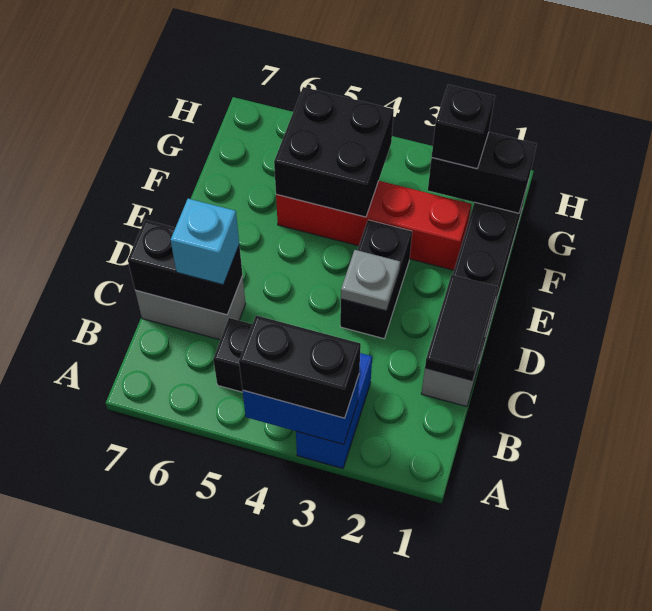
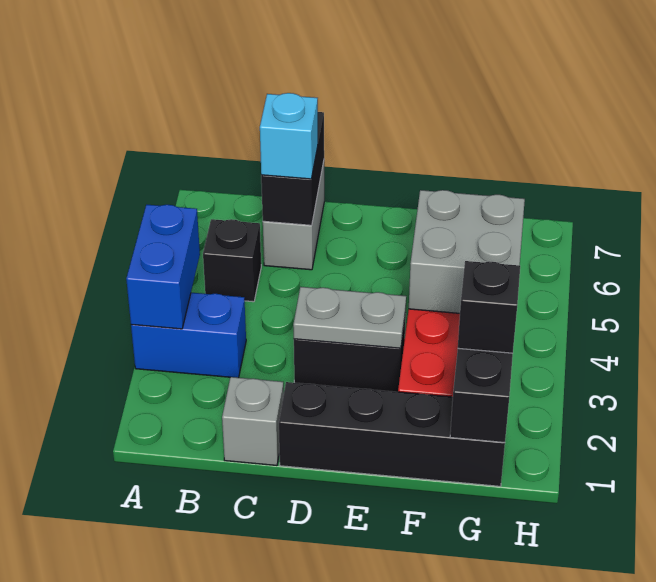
black brick A3:A4 level 3 -> none
black tile C1:D1 level 2 -> none
grey plate D3 level 2 -> grey plate D3:E3 level 2
black brick F4:G5 level 2 -> grey brick F4:G5 level 2

